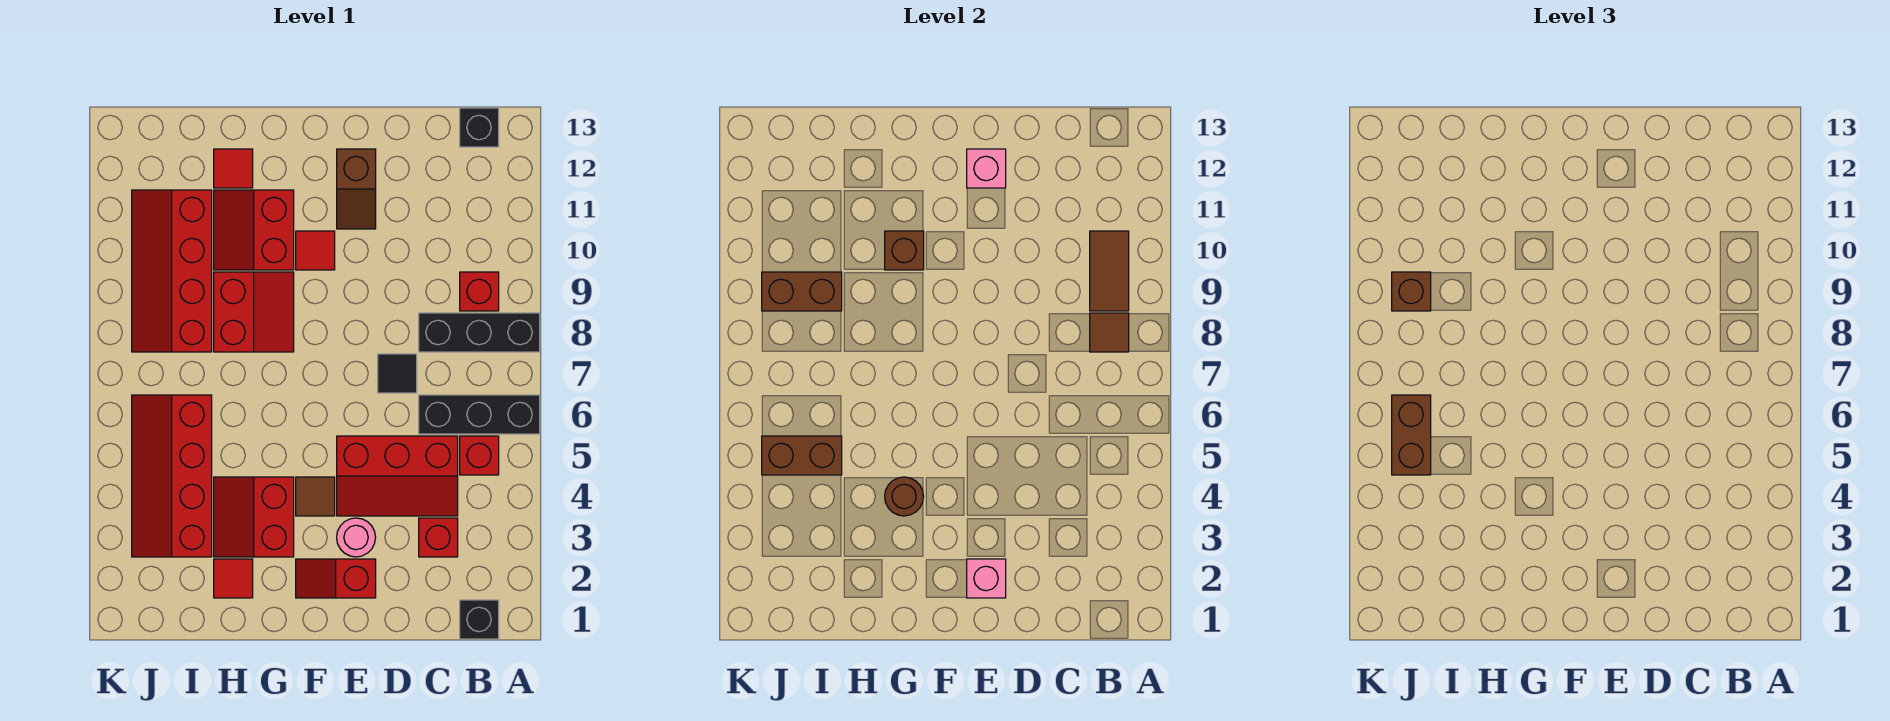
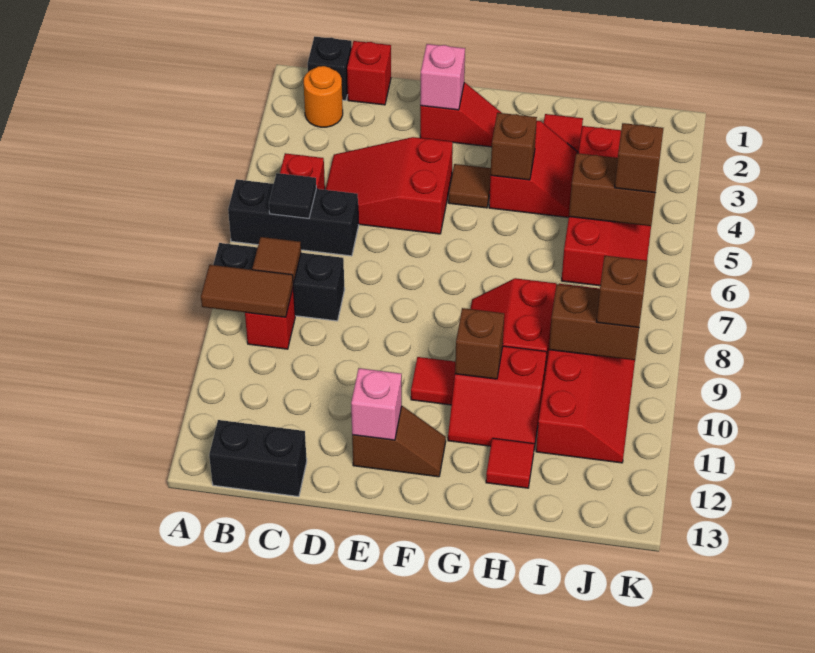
none -> orange round brick B2 level 1
brown tile B9:B10 level 2 -> brown tile A9:B9 level 2
black brick B13 level 1 -> black brick B13:C13 level 1
red brick C3 level 1 -> red brick C1 level 1
red slope C4:E5 level 1 top 5 -> red slope C4:E5 level 1 top E
black tile D7 level 1 -> black tile B6 level 2
pink round brick E3 level 1 -> none
brown slope E11:E12 level 1 top 12 -> brown slope E12:F12 level 1 top E
brown round brick G4 level 2 -> brown brick G4 level 2
red slope G10:H11 level 1 top G -> red slope G10:H11 level 1 top 10
brown brick J5:J6 level 3 -> brown brick J5 level 3

